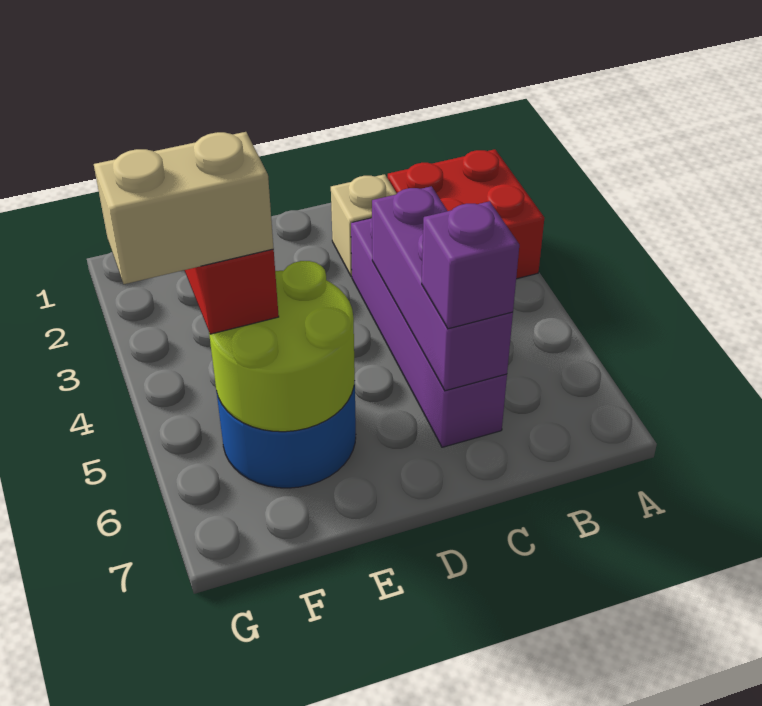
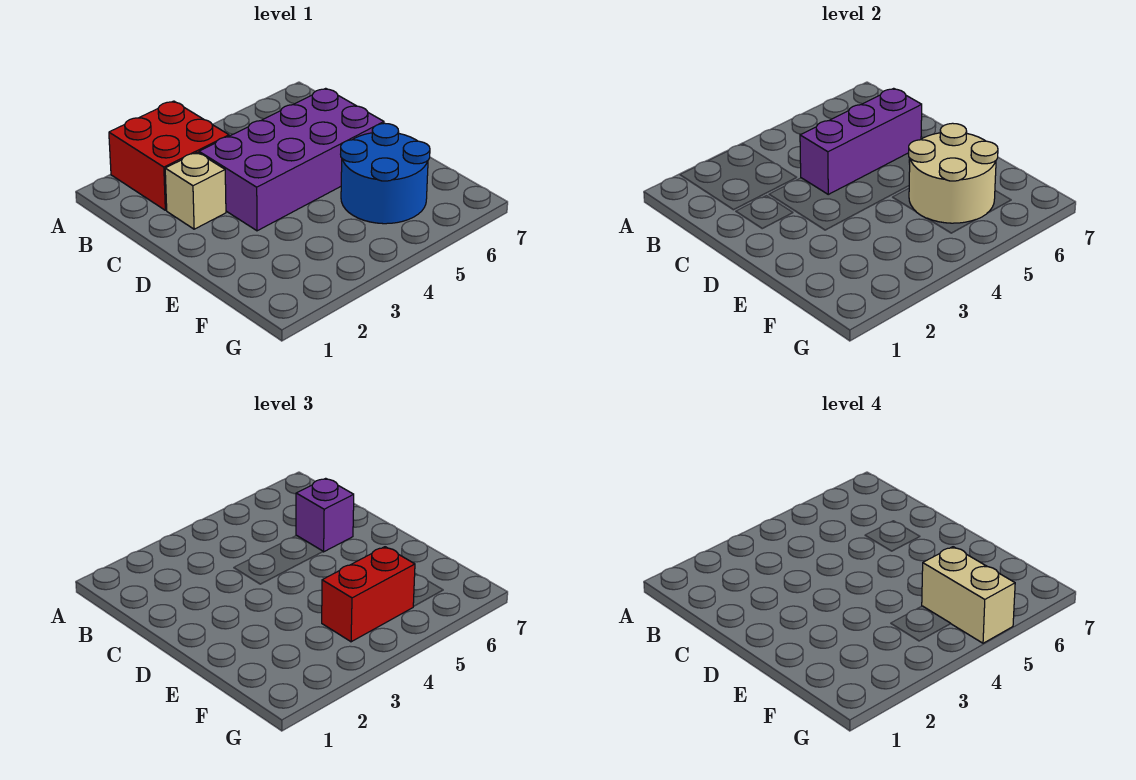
purple brick C3:C6 level 1 -> purple brick C3:D6 level 1
lime round brick E5:F6 level 2 -> tan round brick E5:F6 level 2

